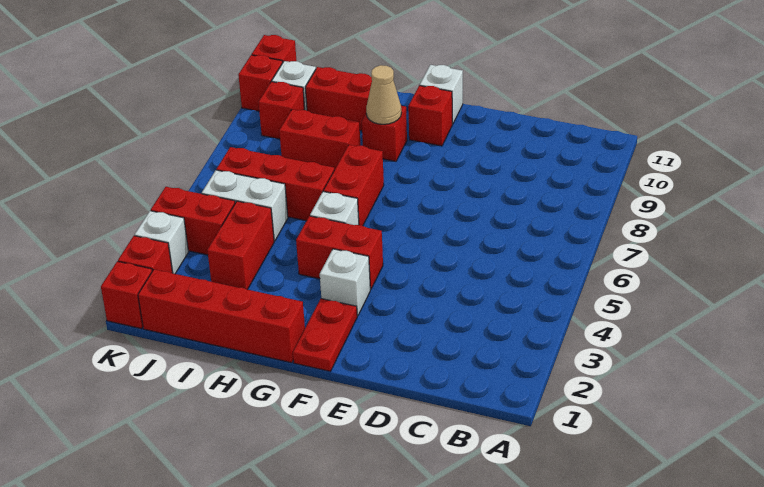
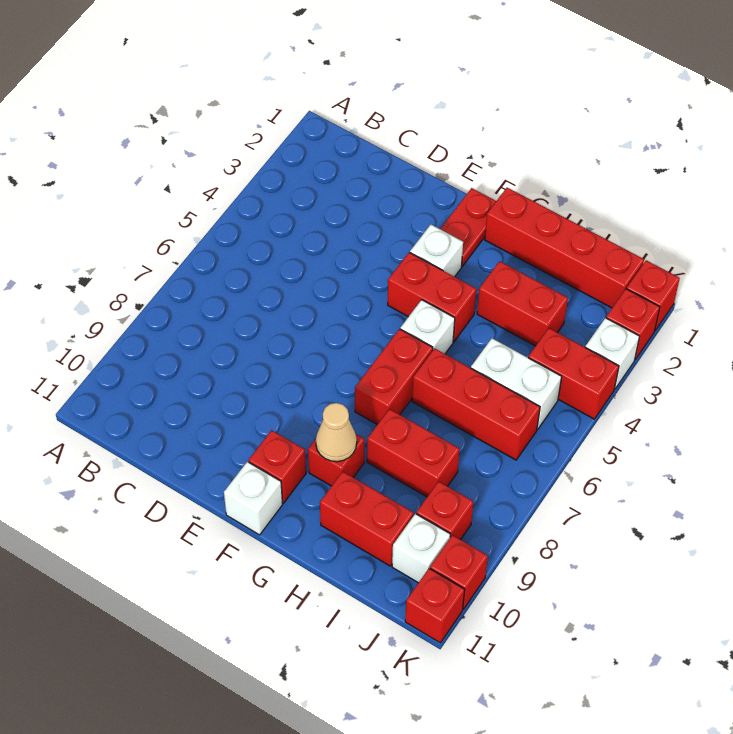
red brick I3:I4 level 1 -> red brick H3:I3 level 1

